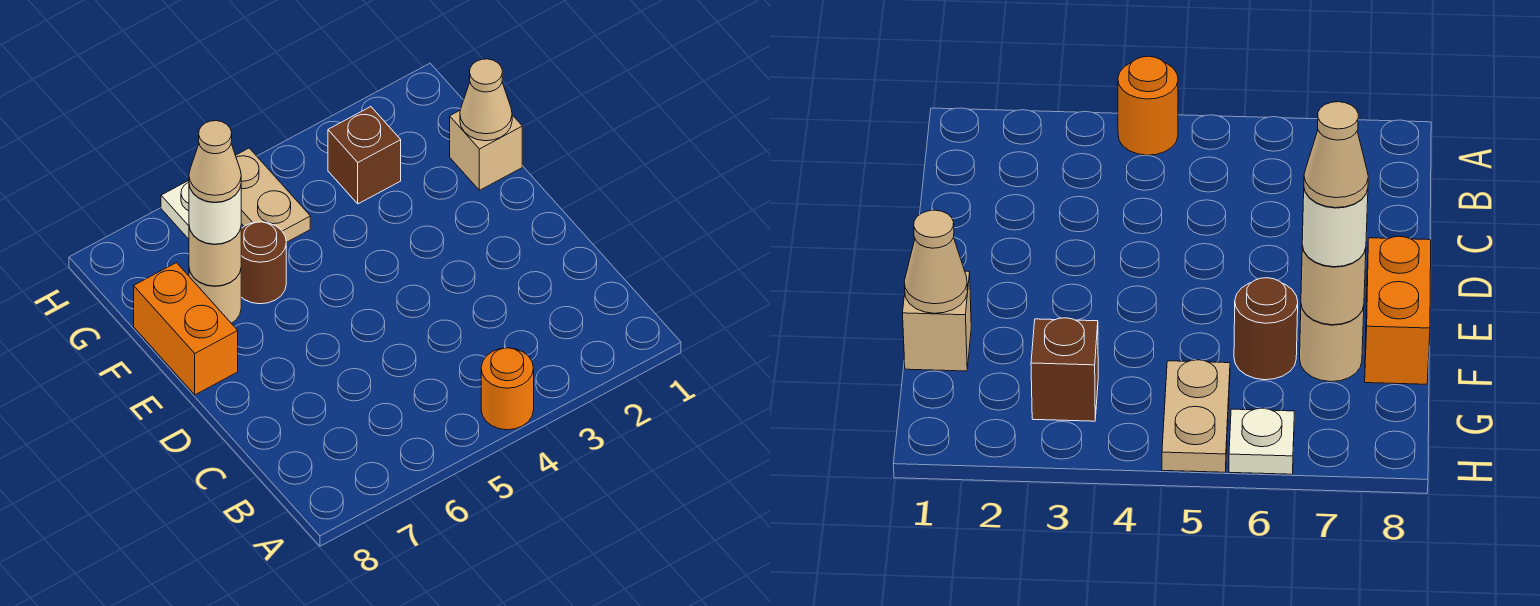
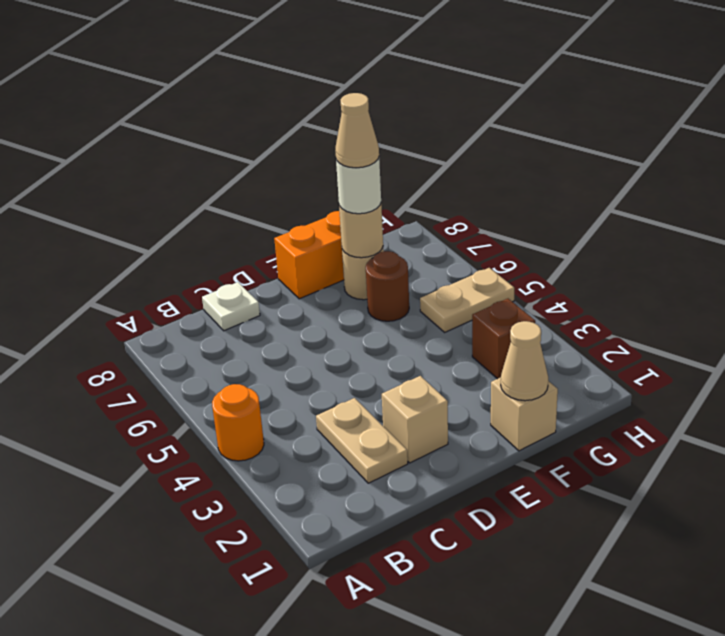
none -> tan plate C2:C3 level 1
none -> tan brick D2 level 1
white plate H6 level 1 -> white plate C8 level 1

